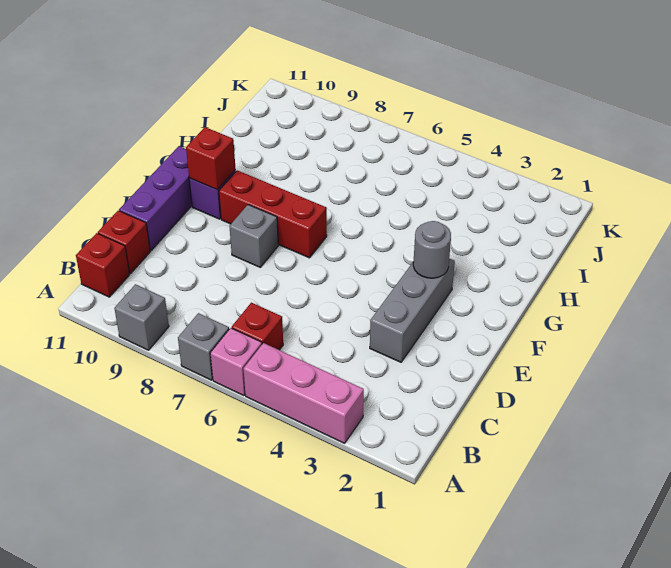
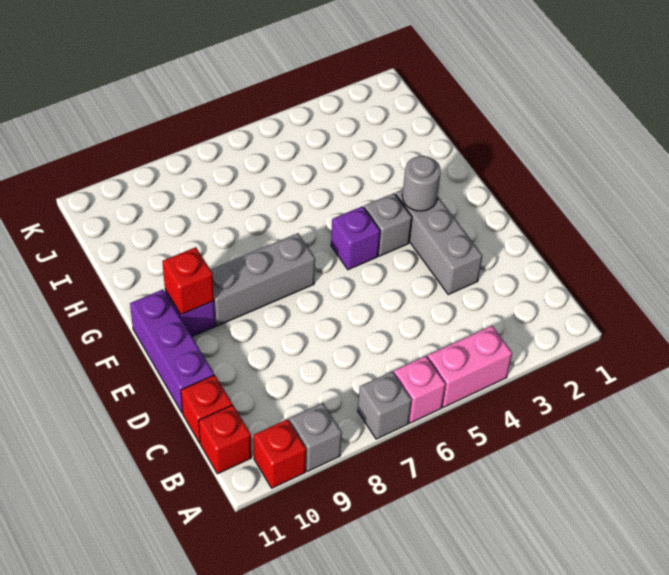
pink brick A3:A5 level 1 -> pink brick A4:A5 level 1
red brick B6 level 1 -> red brick A10 level 1
grey brick E8 level 1 -> grey brick F4 level 1
none -> purple brick F5 level 1
red brick F7:F9 level 1 -> grey brick F7:F9 level 1

